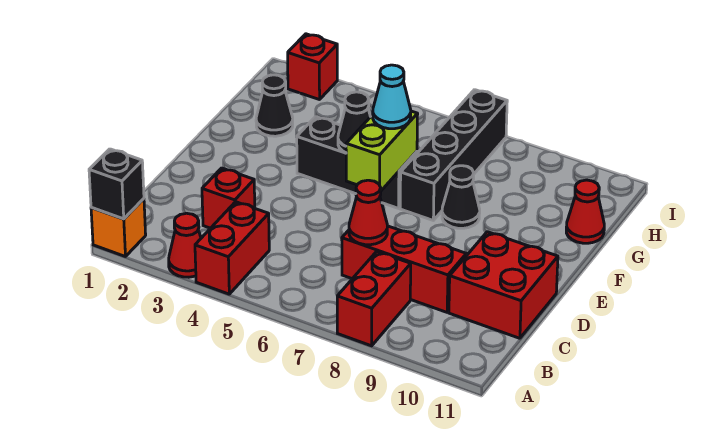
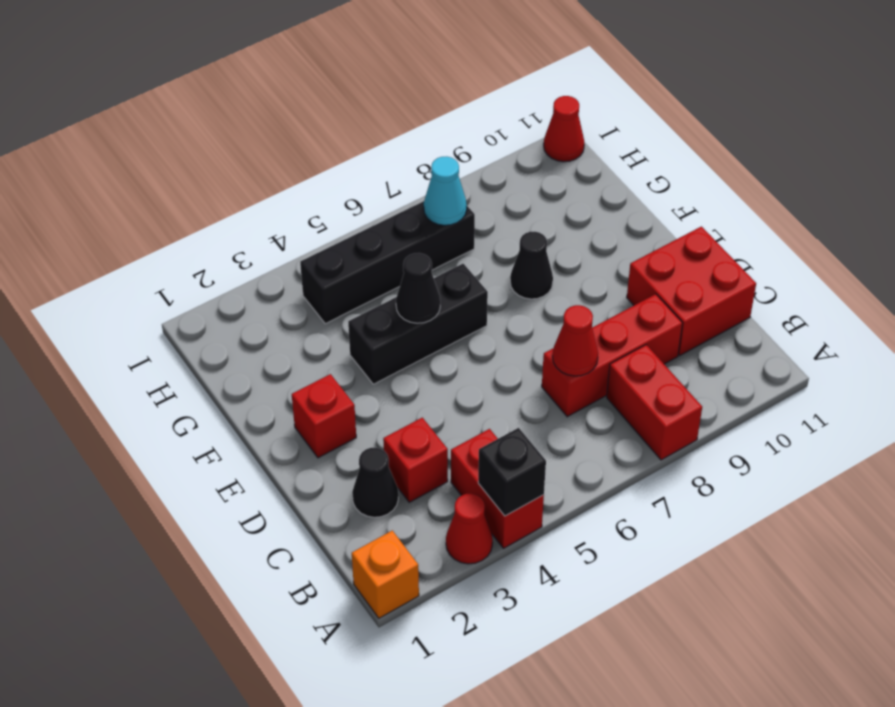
black brick A1 level 2 -> black brick A4 level 2
lime brick E6:F6 level 2 -> none
cyan cone F6 level 3 -> cyan cone H7 level 2
black brick F7:I7 level 1 -> black brick H4:H7 level 1
black cone G2 level 1 -> black cone C2 level 1
red cone G11 level 1 -> red cone I11 level 1
red brick I2 level 1 -> red brick E2 level 1

